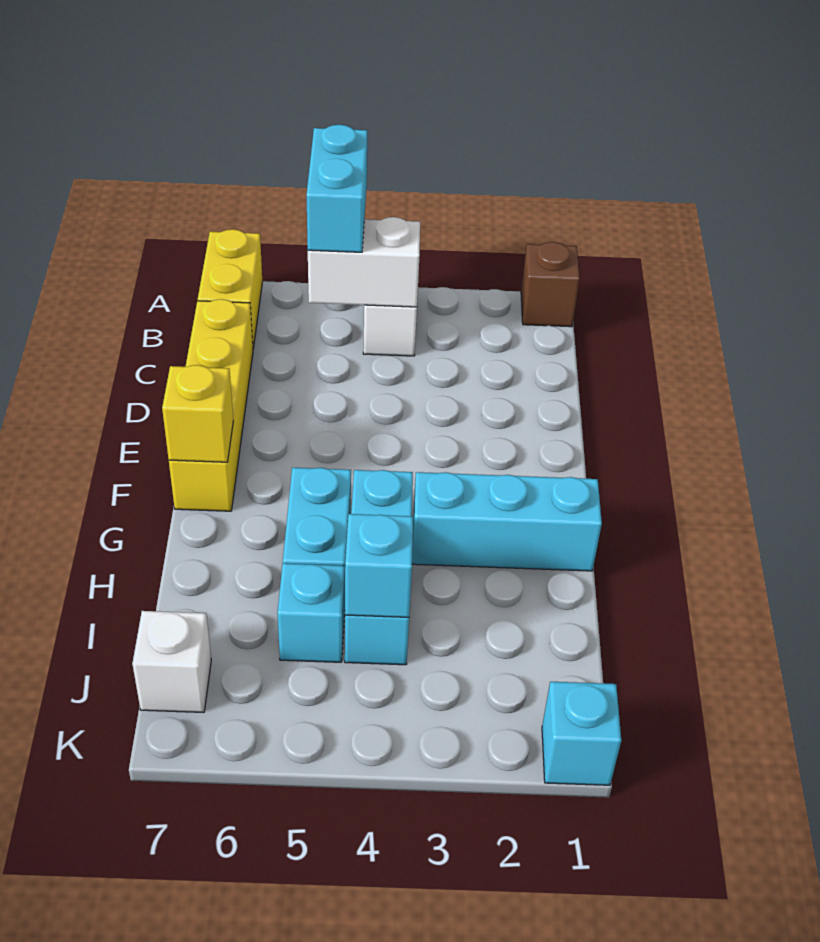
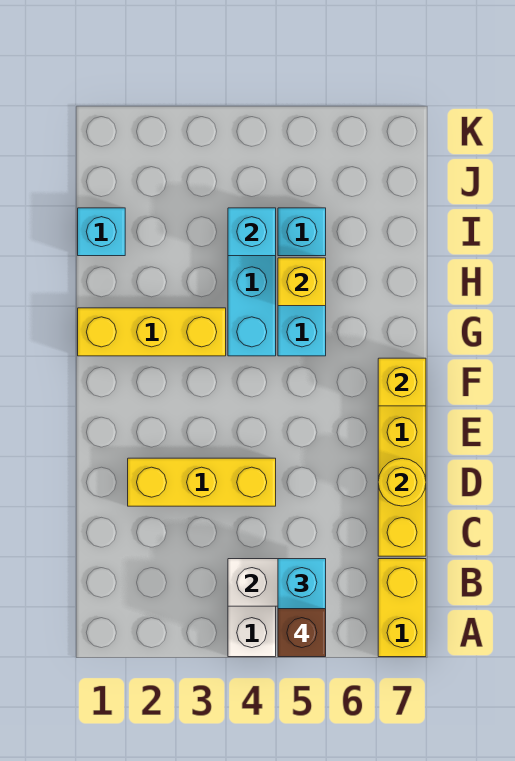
brown brick A1 level 1 -> brown brick A5 level 4
none -> yellow brick D2:D4 level 1
none -> yellow round brick D7 level 2
cyan brick G1:G3 level 1 -> yellow brick G1:G3 level 1
none -> yellow brick H5 level 2
white brick J7 level 1 -> none
cyan brick K1 level 1 -> cyan brick I1 level 1

